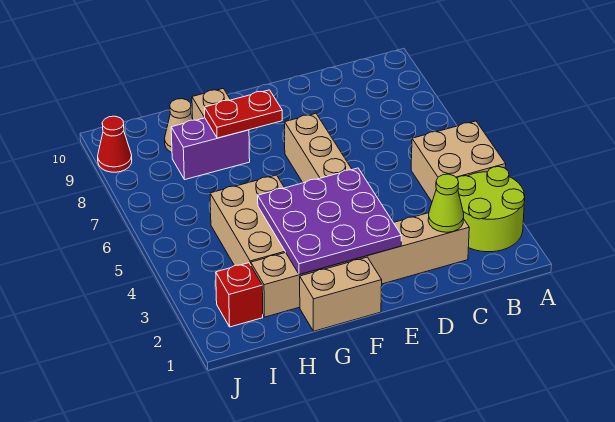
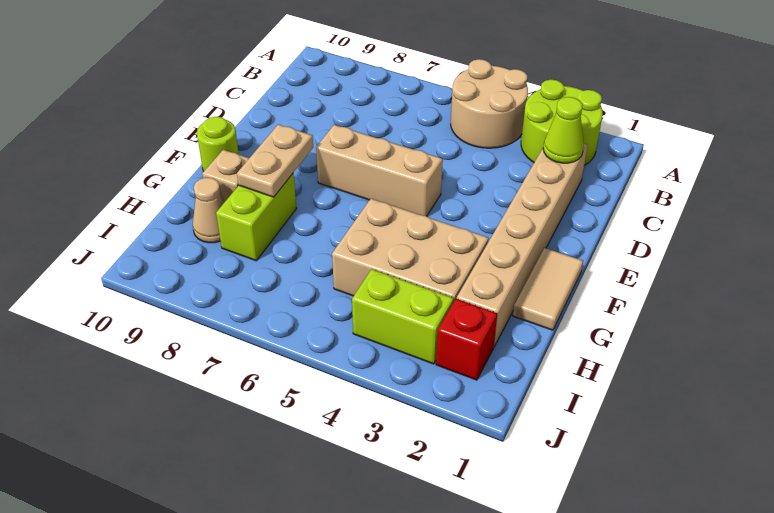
tan brick A4:B5 level 1 -> tan round brick A4:B5 level 1
purple plate E2:G4 level 2 -> none
tan brick F1:G1 level 1 -> tan tile F1:G1 level 1
red plate F8:G8 level 2 -> tan plate F8:G8 level 2
none -> lime round brick F10 level 1
purple brick G8:H8 level 1 -> lime brick G8:H8 level 1
none -> lime brick I3:I4 level 1
red cone J9 level 1 -> none

